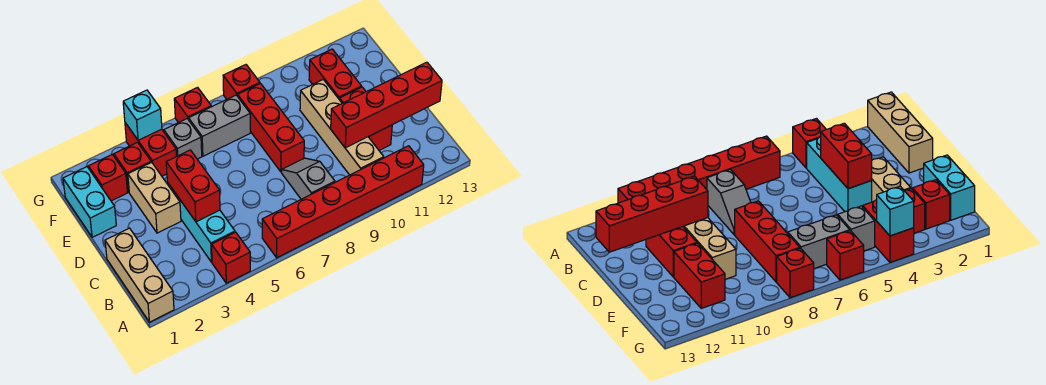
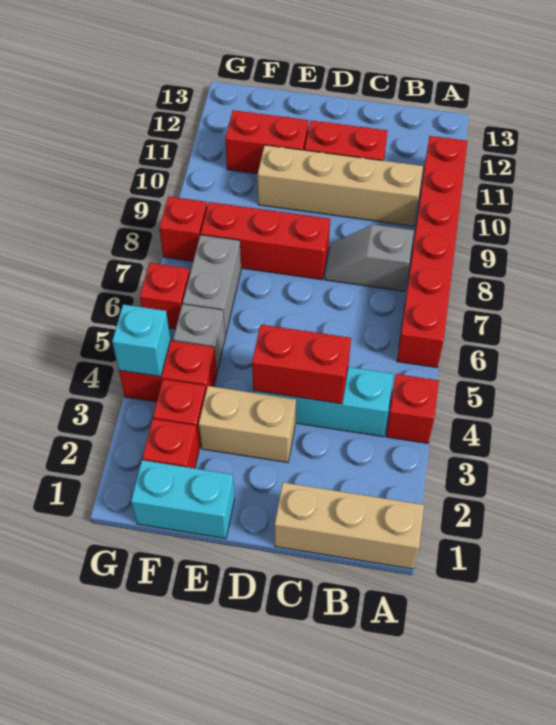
red brick C10:C13 level 2 -> none

